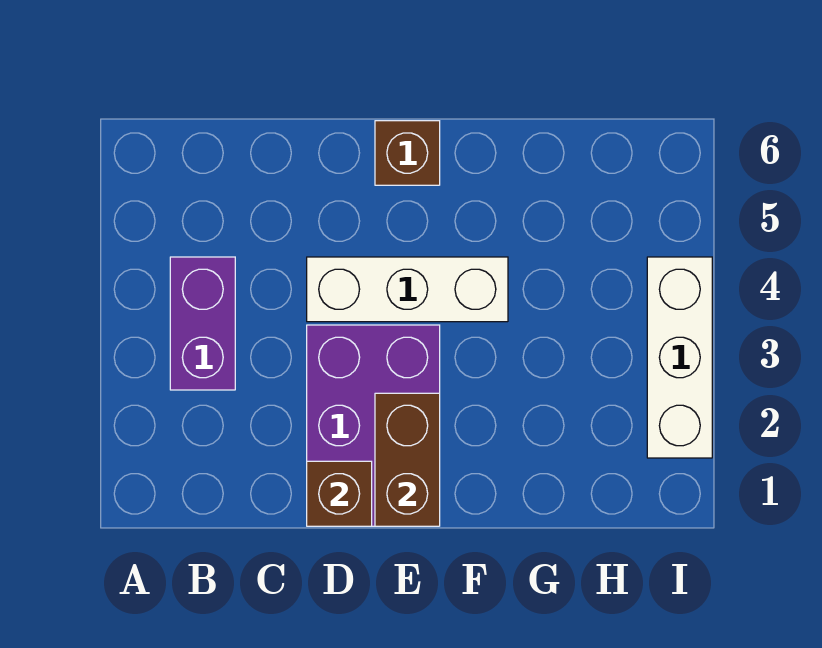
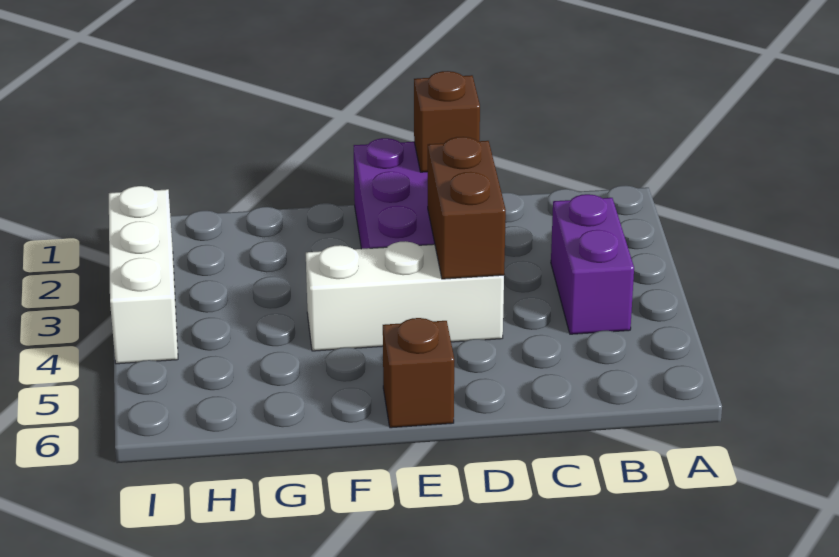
brown brick E1:E2 level 2 -> brown brick D3:D4 level 2

